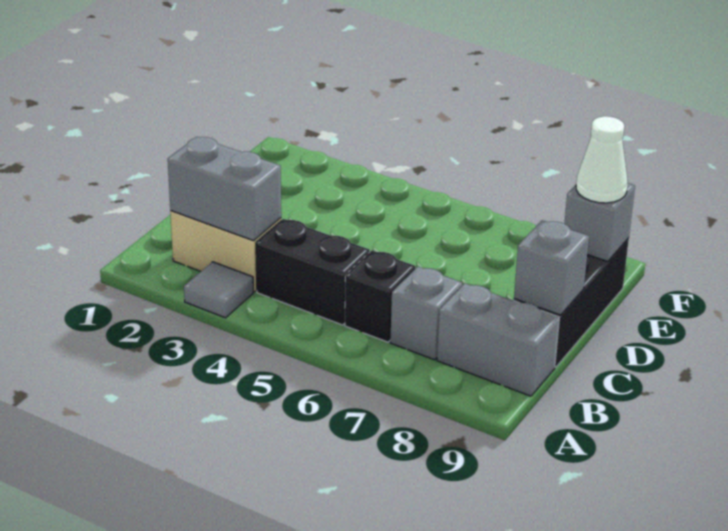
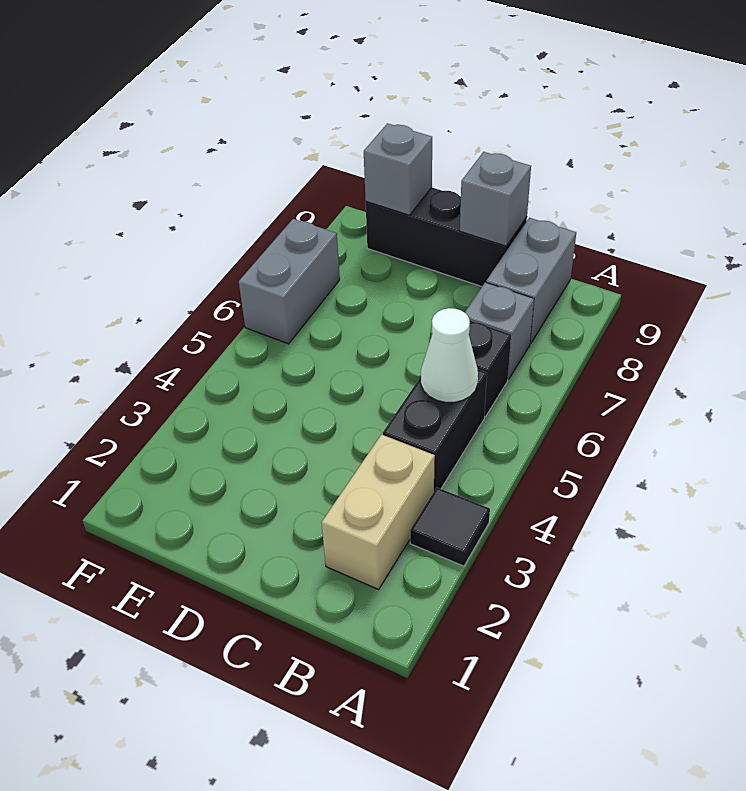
grey tile A3 level 1 -> black tile A3 level 1
grey brick B2:B3 level 2 -> grey brick F6:F7 level 1
white cone E9 level 3 -> white cone B5 level 2

